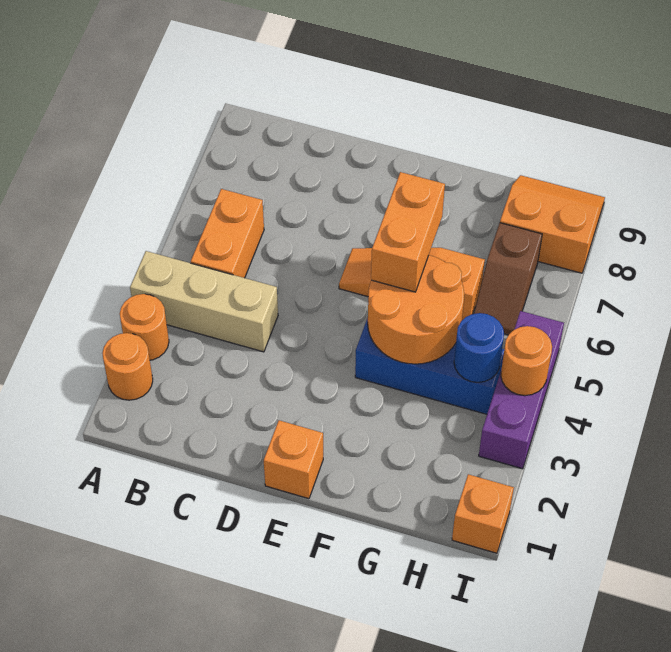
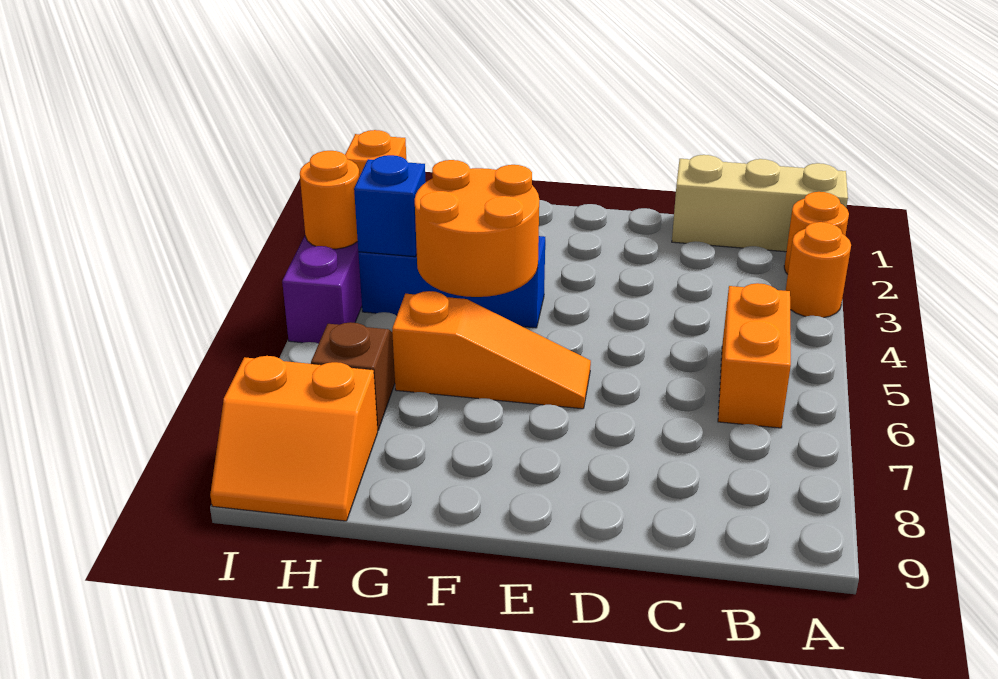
tan brick A4:C4 level 1 -> tan brick A1:C1 level 1
orange brick E1 level 1 -> none
orange brick F5:F6 level 3 -> none
blue round brick H4 level 2 -> blue brick H4 level 2

